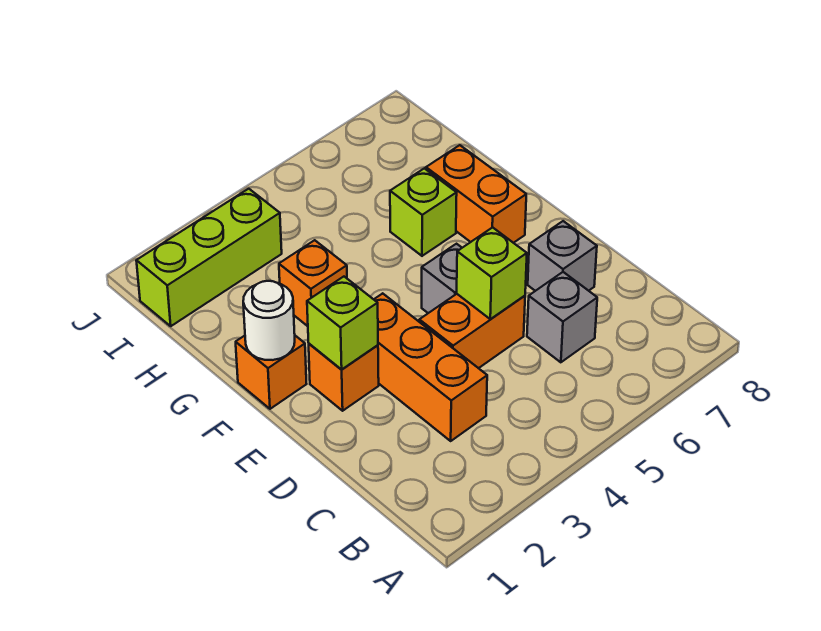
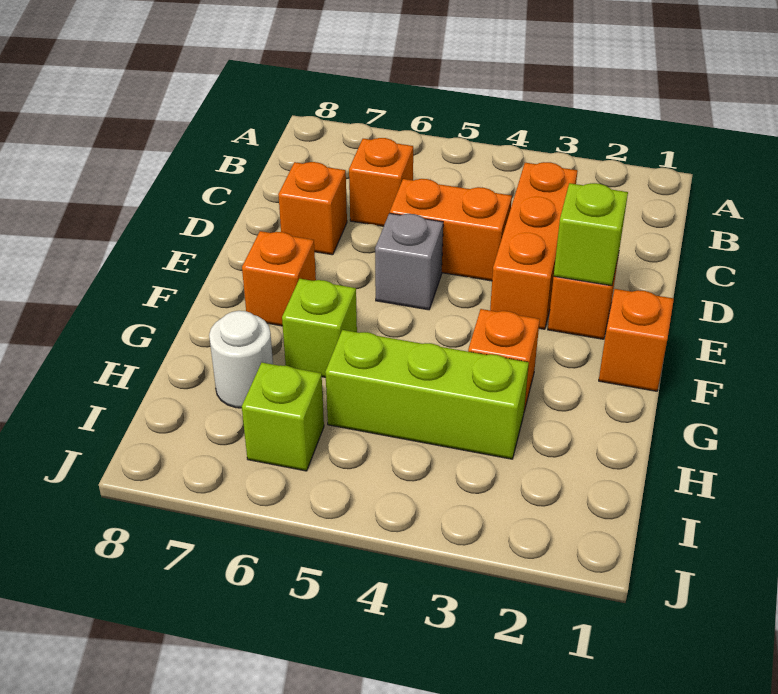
grey brick C6 level 1 -> orange brick C6 level 1
lime brick D5 level 2 -> lime brick I6 level 1
grey brick D7 level 1 -> orange brick D7 level 1
white round brick F1 level 2 -> white round brick H7 level 1
orange brick F7:G7 level 1 -> orange brick F7 level 1
lime brick I1:I3 level 1 -> lime brick H3:H5 level 1

